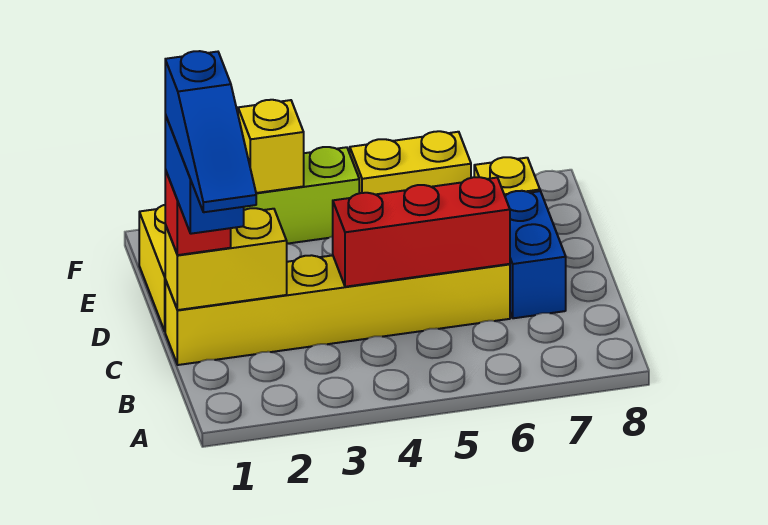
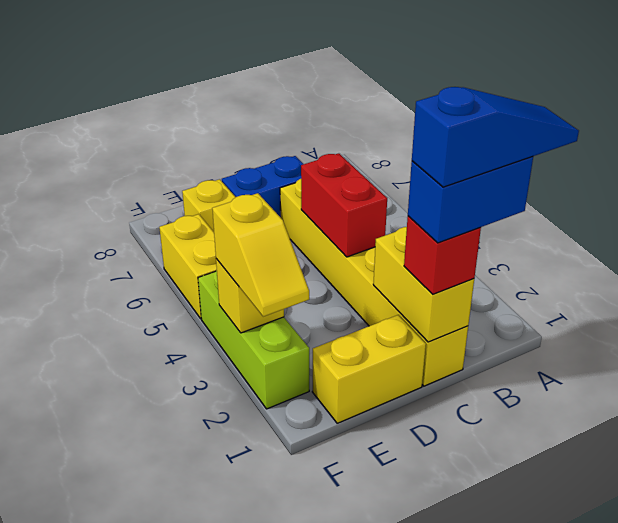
red brick C4:C6 level 2 -> red brick C4:C5 level 2
none -> yellow slope F2:F3 level 3 top 3

